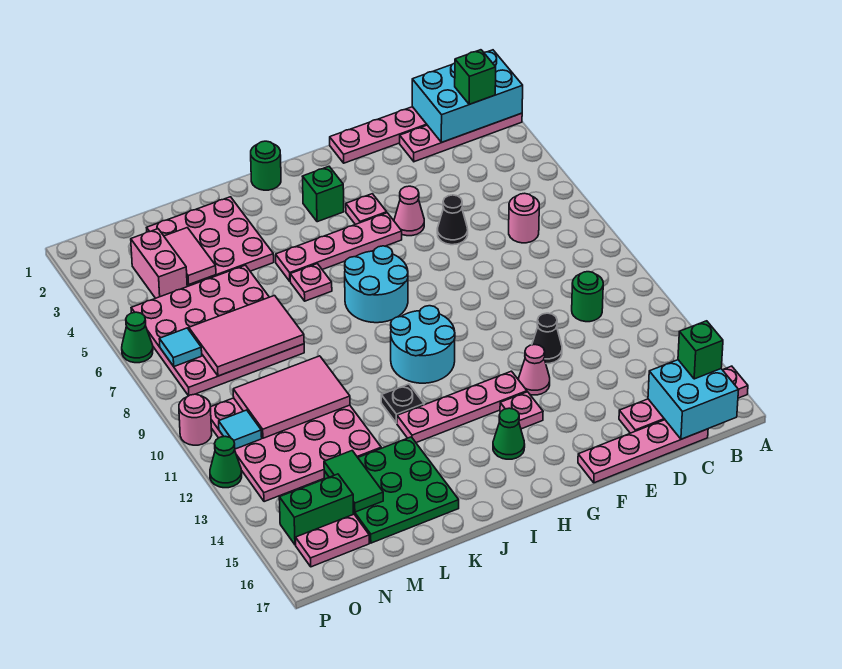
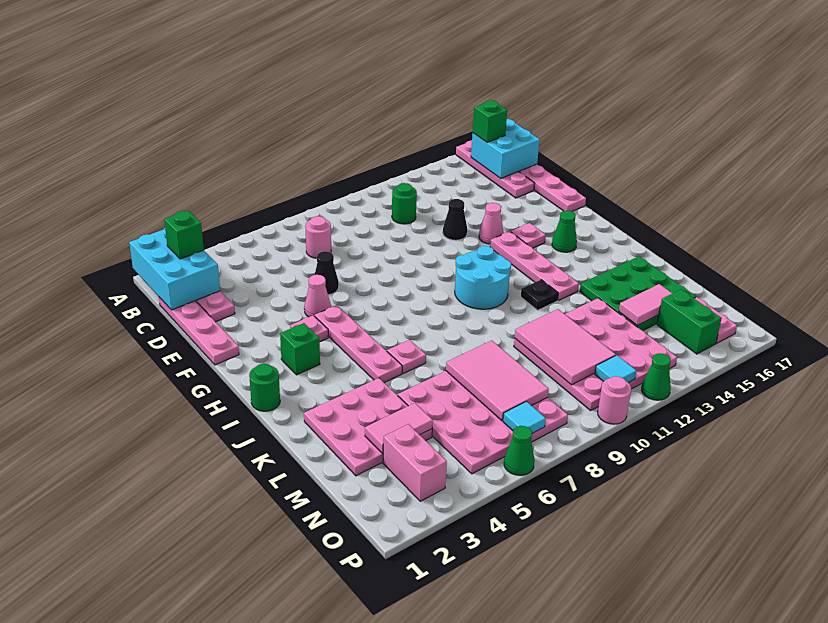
cyan round brick H7:I8 level 1 -> none
green tile M14:M15 level 2 -> pink tile M14:M15 level 2
pink brick N3:N4 level 1 -> pink brick N3:O3 level 1

